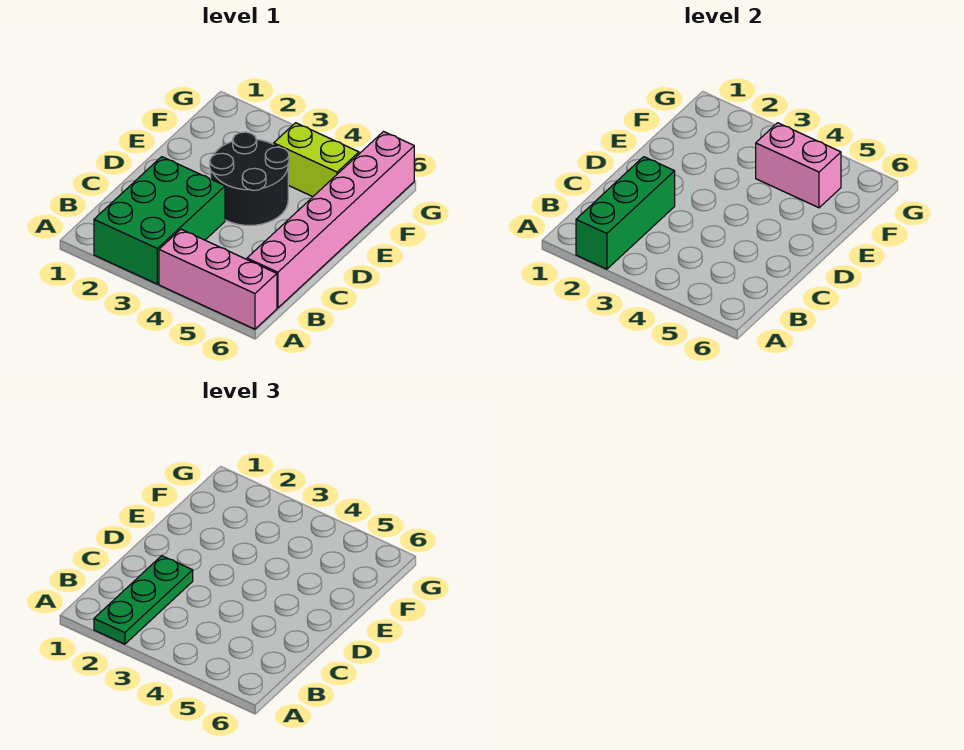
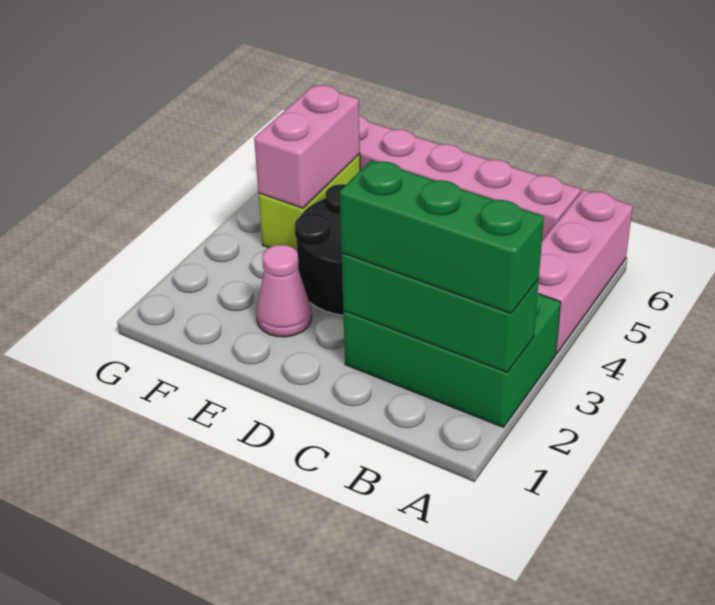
green plate A2:C2 level 3 -> green brick A2:C2 level 3
none -> pink cone E2 level 1

